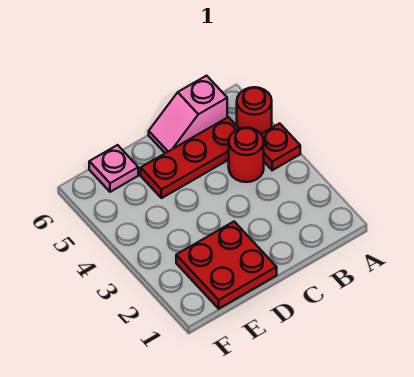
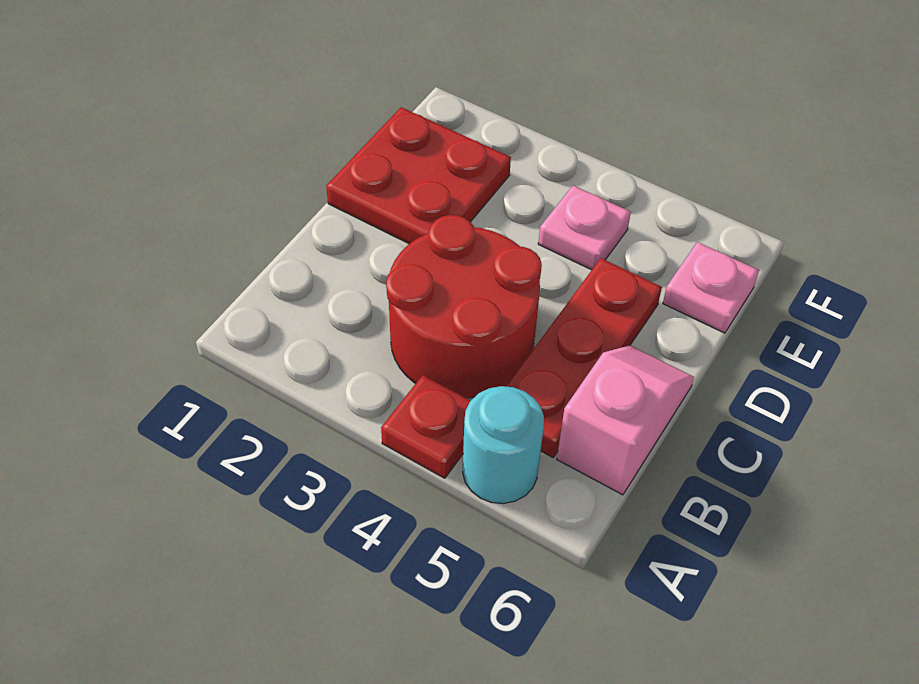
red round brick A5 level 1 -> cyan round brick A5 level 1
red round brick B4 level 1 -> red round brick B3:C4 level 1
none -> pink plate E4 level 1

